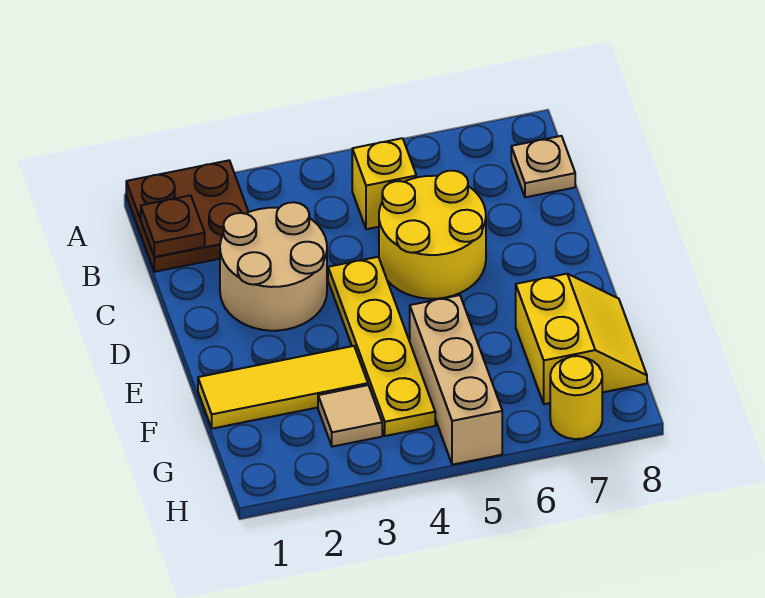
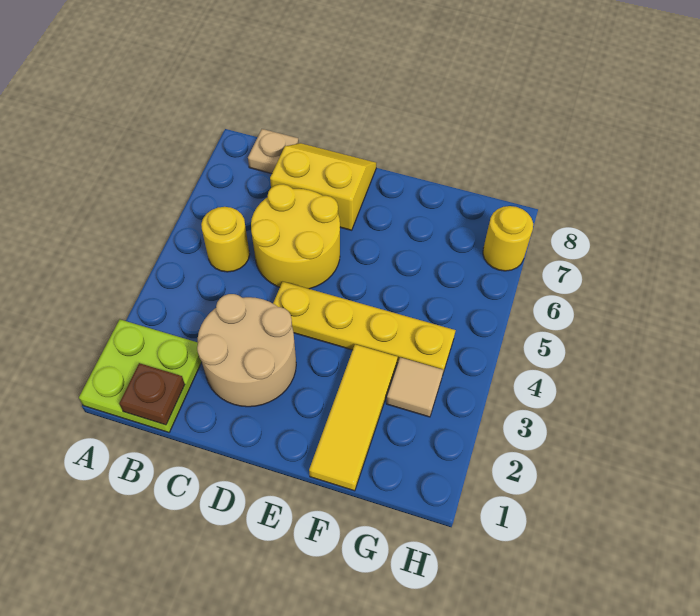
brown plate A1:B2 level 1 -> lime plate A1:B2 level 1
yellow brick B5 level 1 -> yellow round brick B5 level 1
tan brick F5:H5 level 1 -> none
yellow slope F7:G8 level 1 top 7 -> yellow slope C7:D8 level 1 top 7

